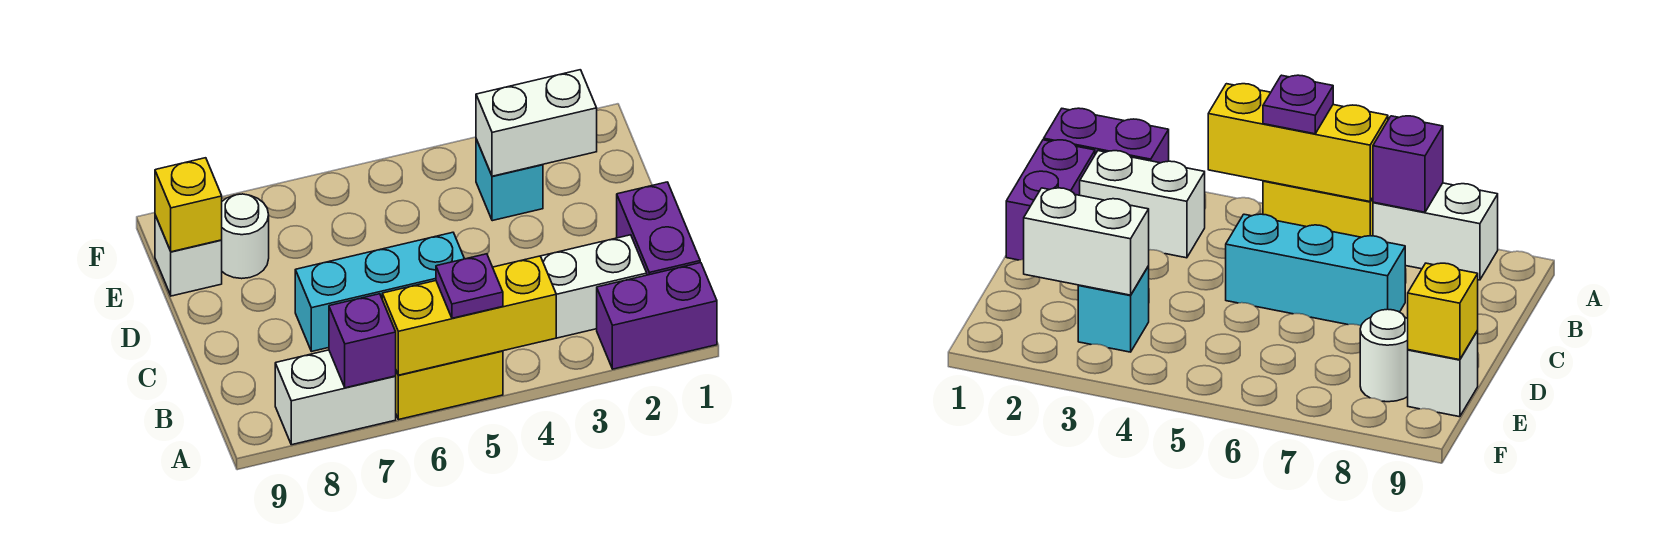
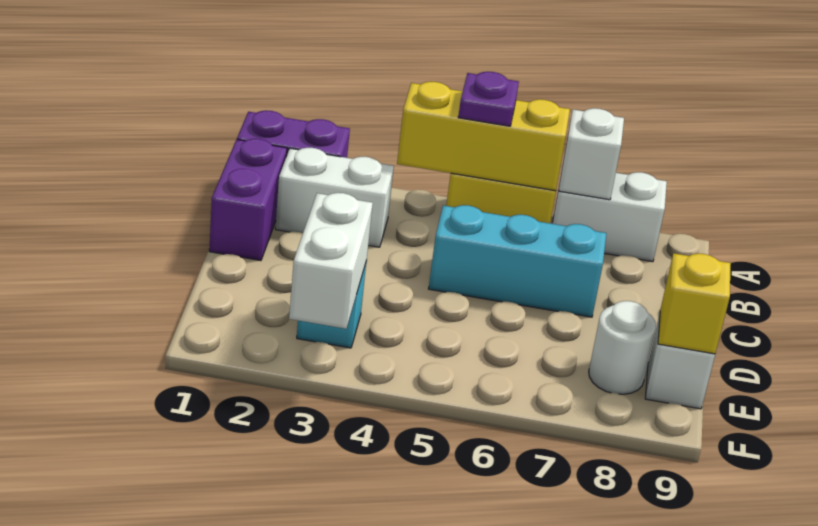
purple brick A7 level 2 -> white brick A7 level 2
white brick E2:E3 level 2 -> white brick E3:F3 level 2

